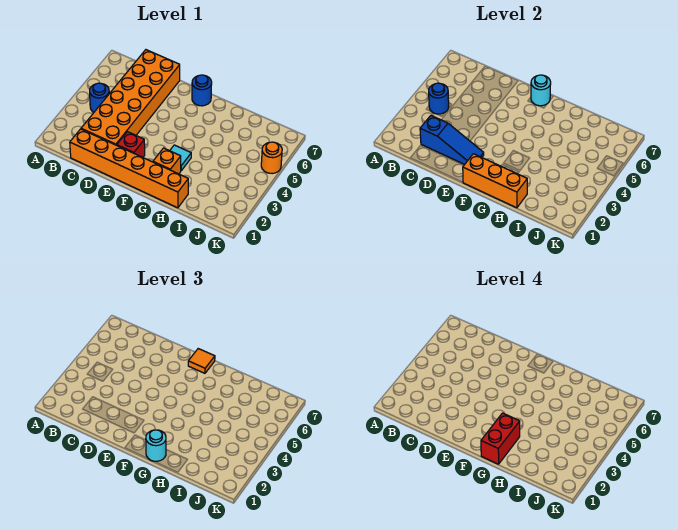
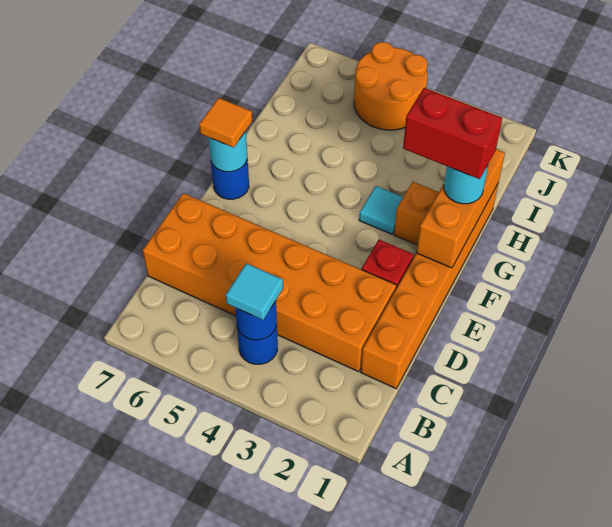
none -> cyan tile B4 level 3
blue slope C2:E2 level 2 top C -> none
orange round brick K5 level 1 -> orange round brick J4:K5 level 1

